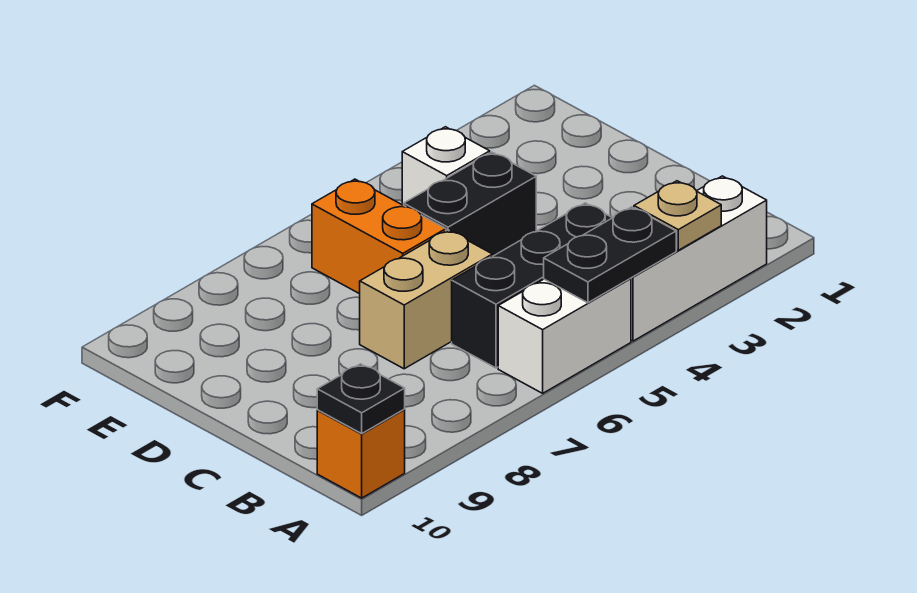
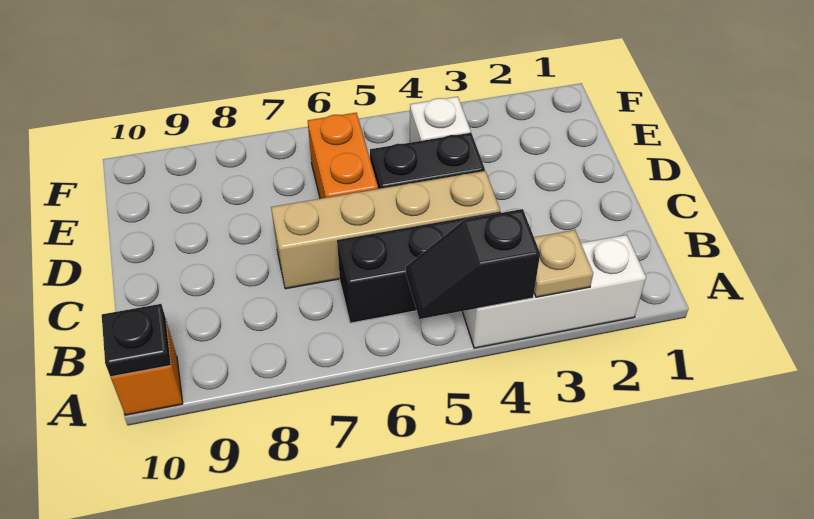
black plate A4:A5 level 2 -> black slope A4:A5 level 2 top 4
white brick A5:A6 level 1 -> none
tan brick C6:C7 level 1 -> tan brick C4:C7 level 1

